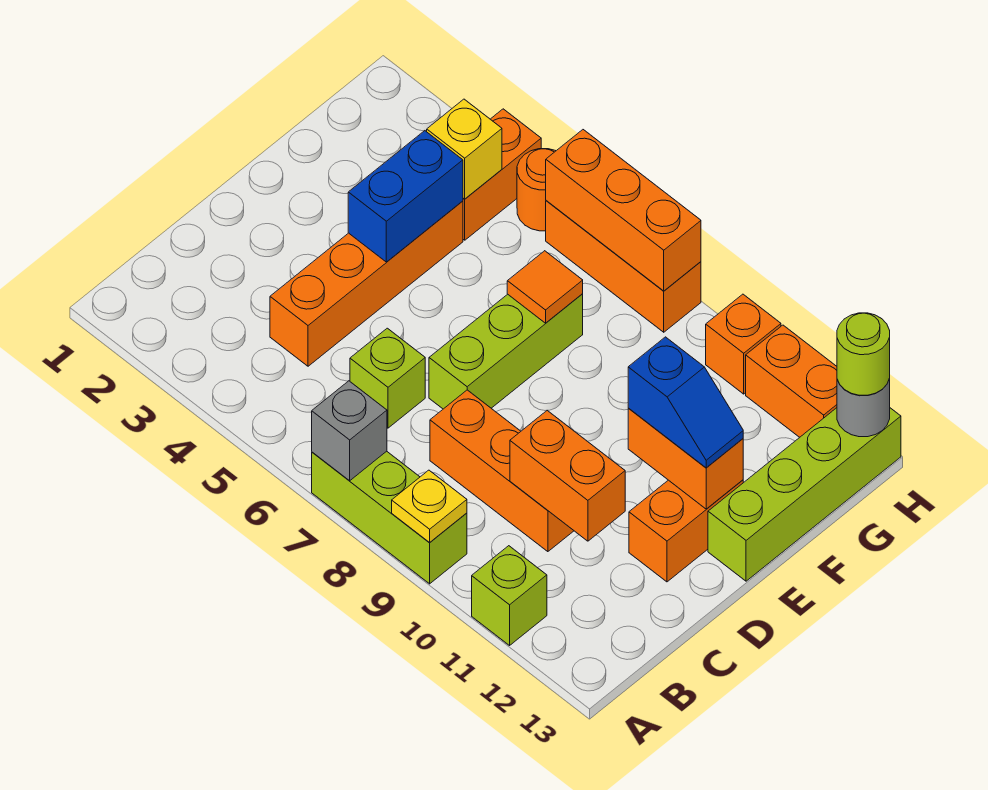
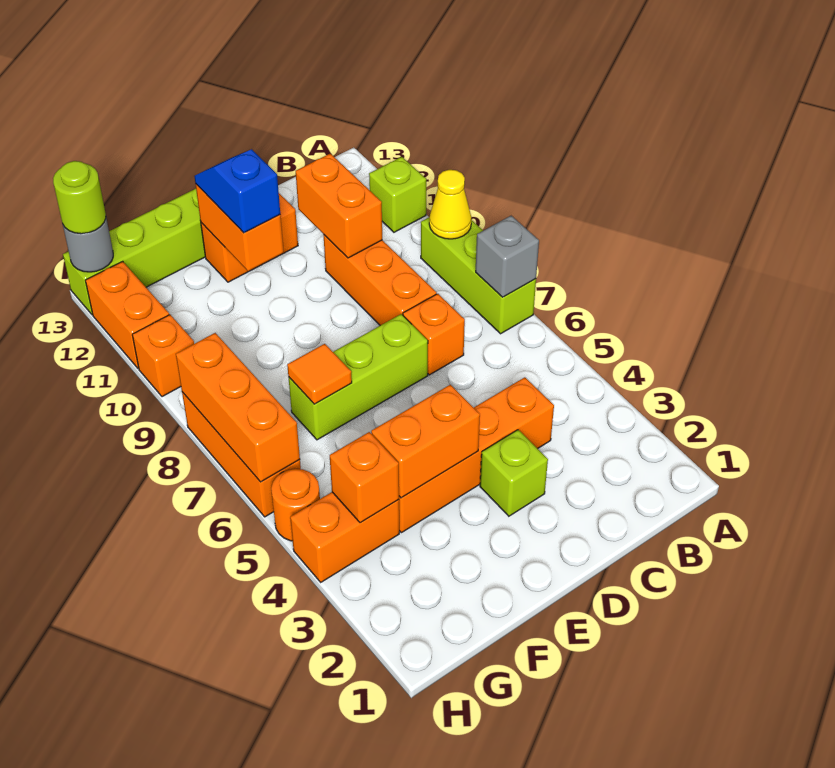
yellow plate A9 level 2 -> yellow cone A9 level 2
lime brick C6 level 1 -> lime brick D3 level 1
none -> orange brick C7 level 1
blue brick E4:F4 level 2 -> orange brick E4:F4 level 2
yellow brick G4 level 2 -> orange brick G4 level 2

